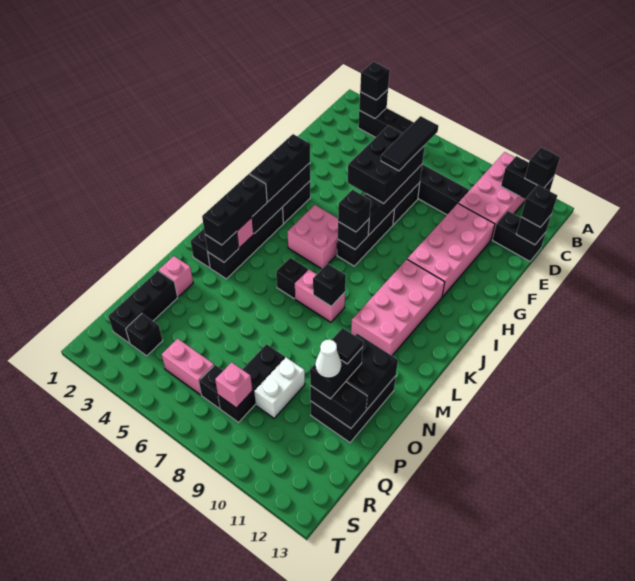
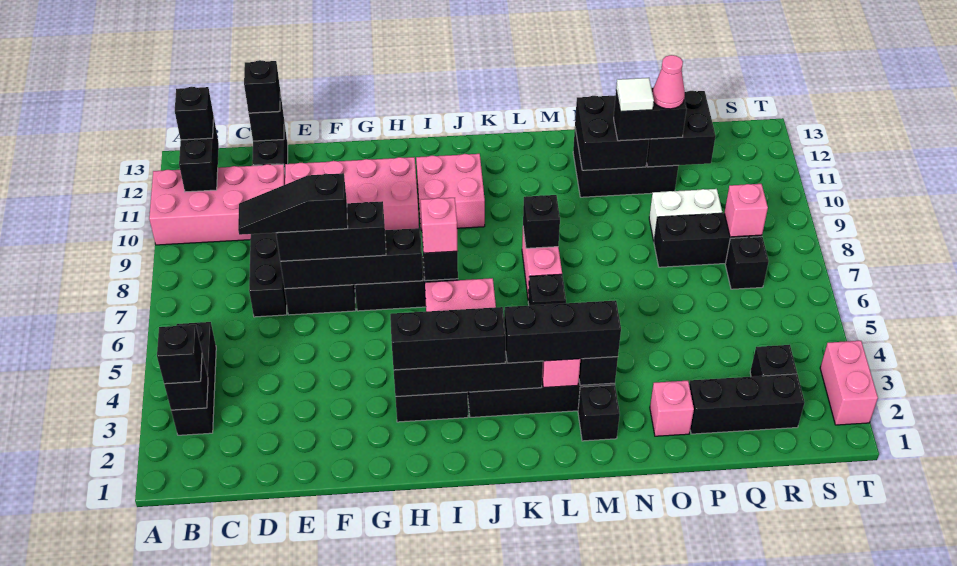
black tile D7:F7 level 4 -> black slope D7:F7 level 4 top F
black brick E6:G7 level 3 -> black brick E7:G7 level 3
black brick I7 level 3 -> pink brick I7 level 3
pink brick I10:L11 level 1 -> pink brick I10:J11 level 1
black tile O11 level 4 -> white tile O11 level 4
black brick P11:P12 level 2 -> black brick P11:Q12 level 2
white cone P11 level 4 -> pink cone P11 level 4
pink brick R5:R6 level 1 -> pink brick T2:T3 level 1

